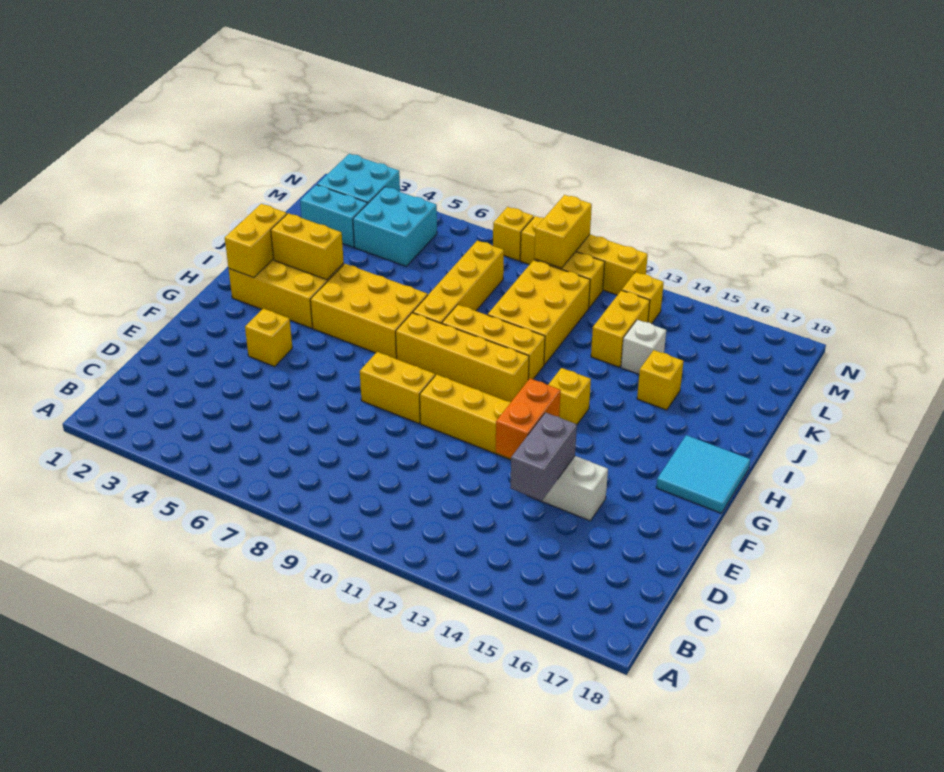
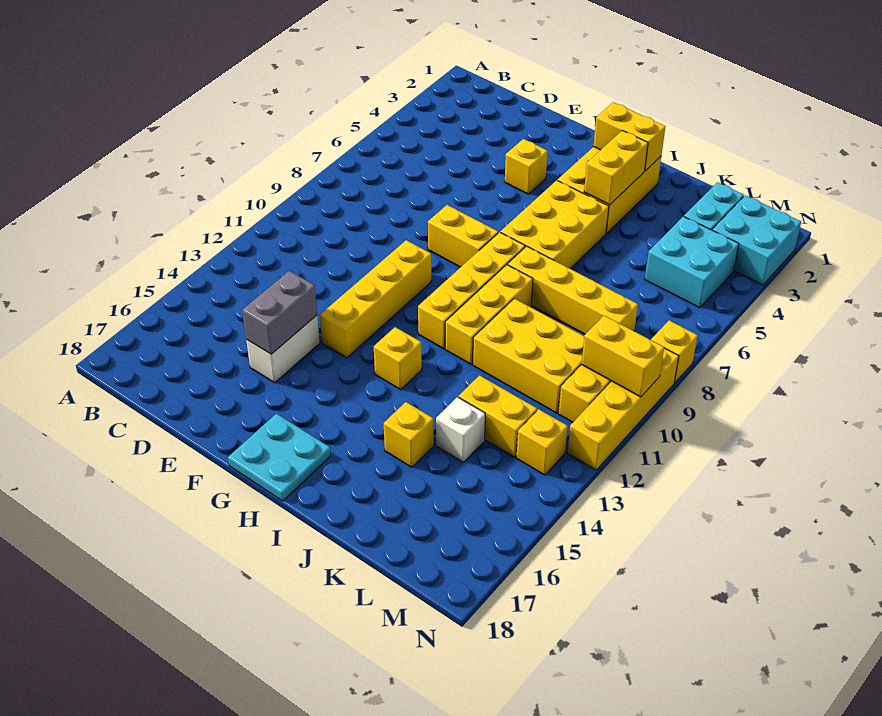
grey brick D14:E14 level 2 -> grey brick E14:E15 level 2
orange brick E13:F13 level 2 -> none
yellow brick F8:F9 level 1 -> yellow brick F8:G8 level 1
cyan tile G17:H18 level 1 -> cyan plate G17:H18 level 1

